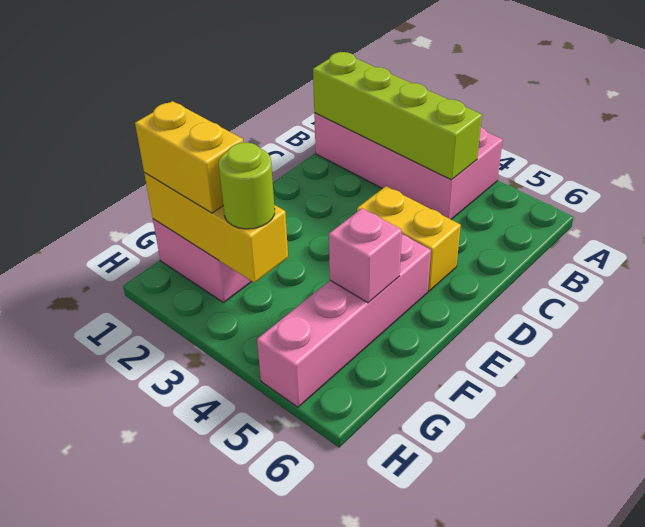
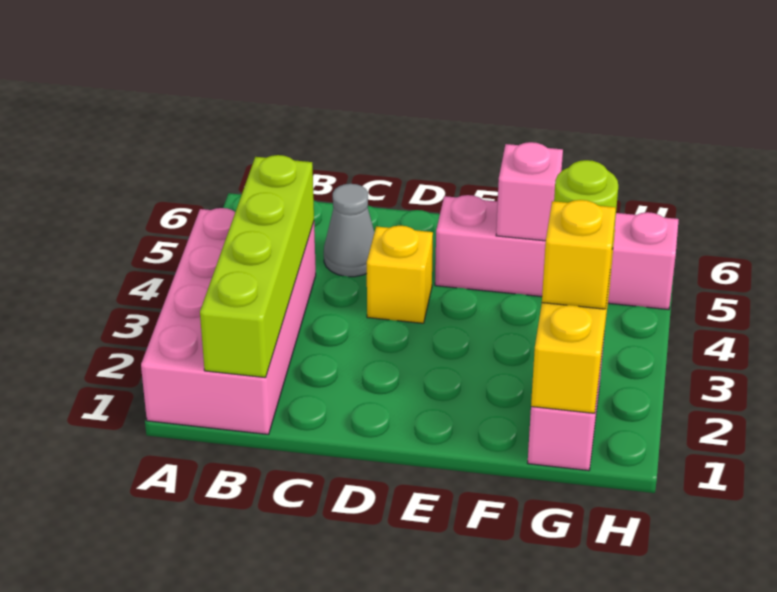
none -> grey cone C5 level 1
yellow brick D4:D5 level 1 -> yellow brick D4 level 1
yellow brick G1:G2 level 3 -> yellow brick G2 level 3

